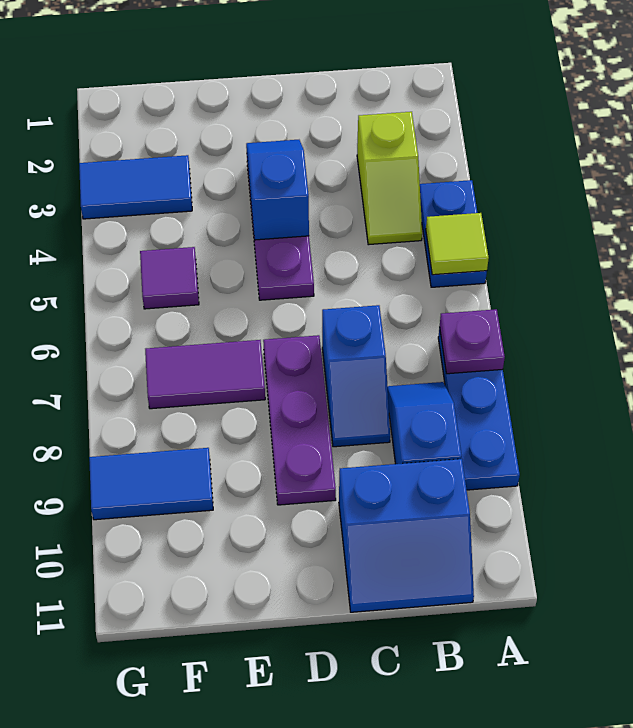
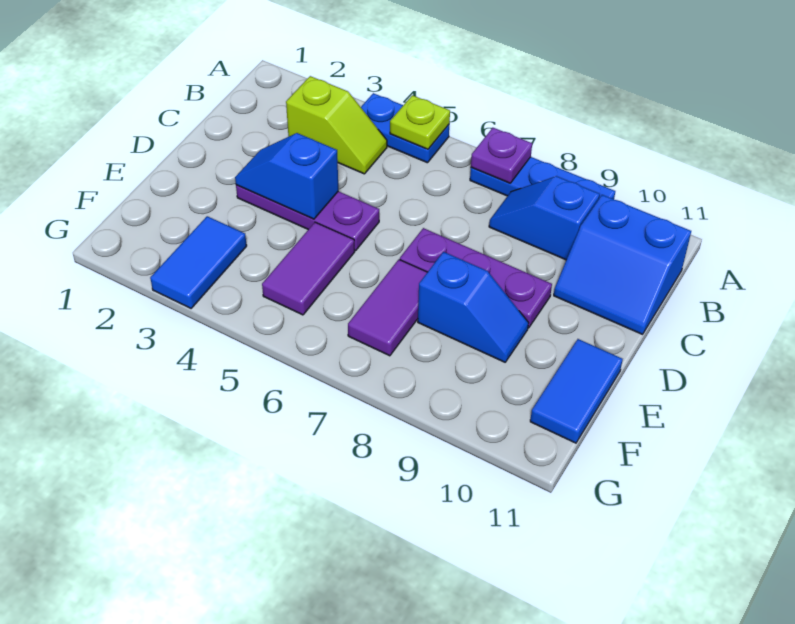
lime tile A5 level 2 -> lime plate A5 level 2
blue slope B10:C11 level 1 top 10 -> blue slope B10:C11 level 1 top B
blue slope C7:C8 level 1 top 7 -> blue slope E8:E9 level 1 top 8
purple tile F5 level 1 -> purple tile E5:F5 level 1
blue tile F9:G9 level 1 -> blue tile E11:F11 level 1

